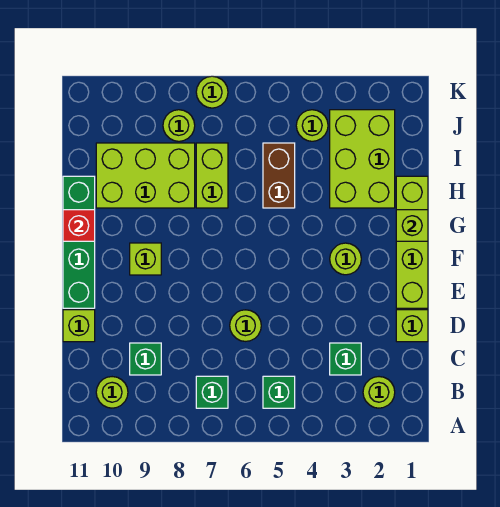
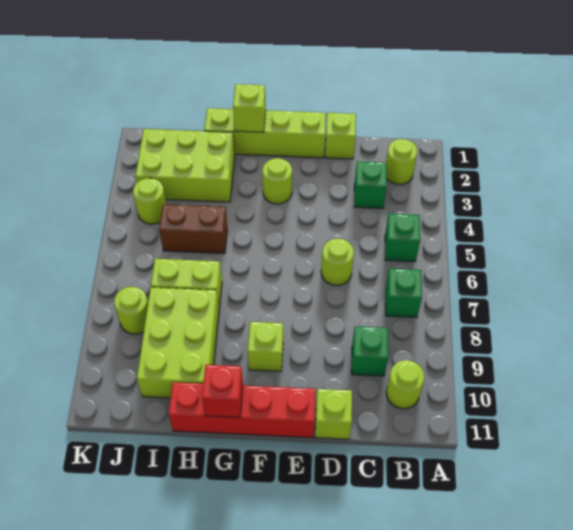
green brick E11:H11 level 1 -> red brick E11:H11 level 1
lime round brick K7 level 1 -> none

